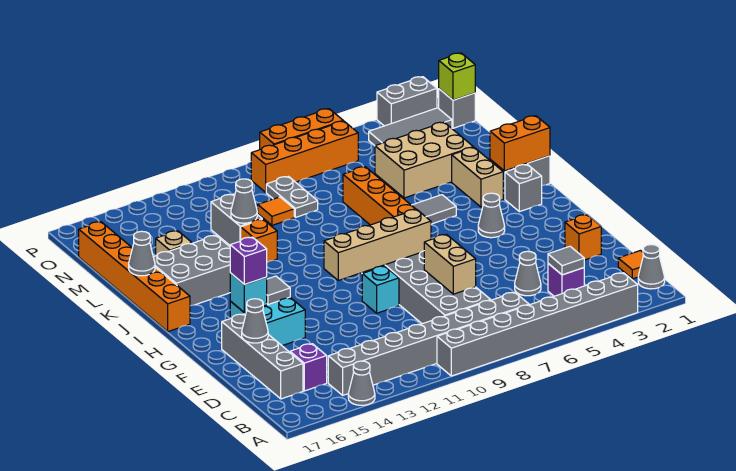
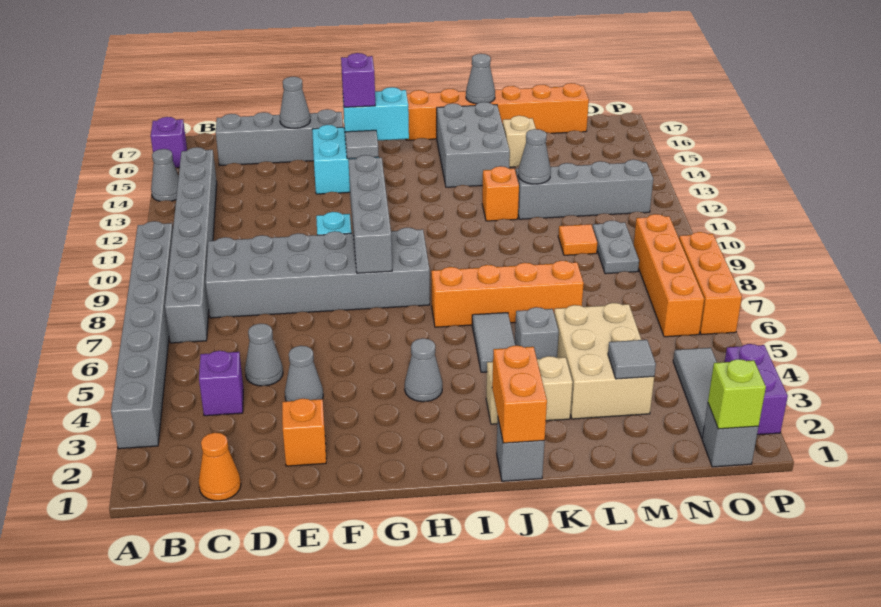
grey cone B1 level 1 -> grey cone E4 level 1
orange tile C1 level 1 -> orange cone C1 level 1
grey tile C4 level 2 -> grey tile M3 level 2
purple brick C15 level 1 -> purple brick A16 level 1
tan brick D8:E8 level 2 -> none
tan brick G8:G11 level 2 -> grey brick G8:G11 level 2
cyan brick G15 level 2 -> cyan brick G15:H15 level 2
grey brick I2 level 1 -> grey brick K5 level 1
grey brick L12:M12 level 1 -> grey brick L12:O12 level 1
grey plate M9:N9 level 1 -> grey plate N9:N10 level 1
grey brick P2:P3 level 1 -> purple brick P2:P3 level 1

